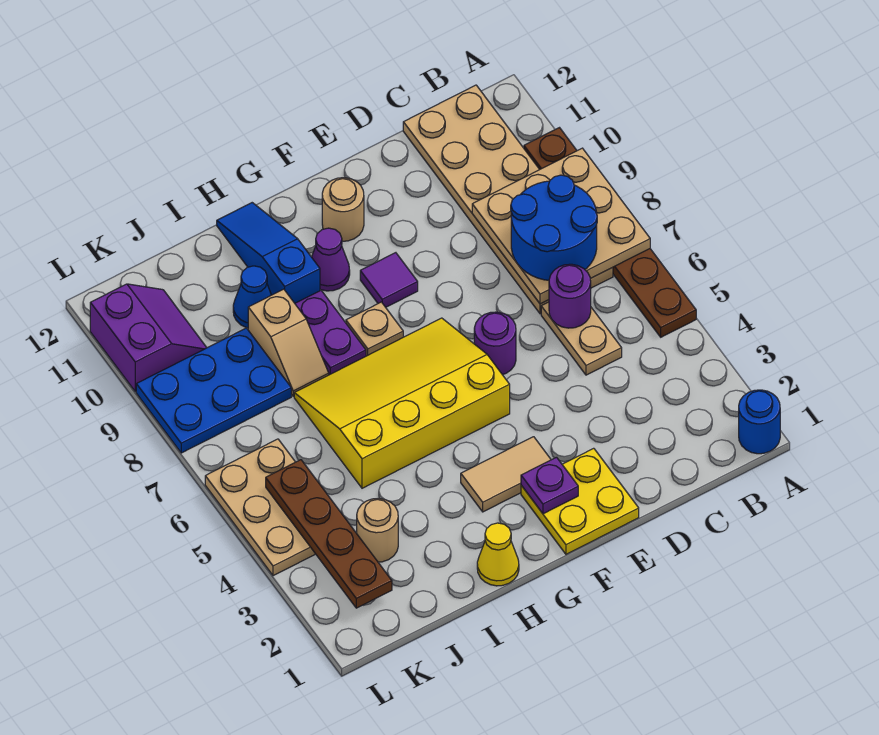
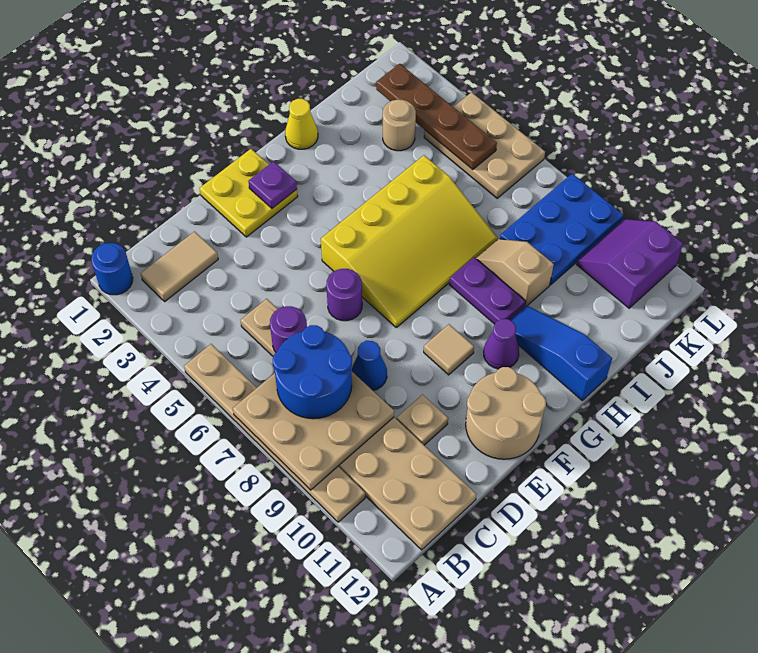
brown plate A5:A10 level 1 -> tan plate A5:A10 level 1
tan tile F3:G3 level 1 -> tan tile B2:C2 level 1
purple tile F9 level 1 -> tan tile F9 level 1
tan round brick F11 level 1 -> tan round brick E11:F12 level 1
tan plate G8 level 1 -> tan plate D10 level 1
blue slope H10:H12 level 1 top 10 -> blue slope H10:H12 level 1 top 12
blue cone I10 level 1 -> blue cone D8 level 1
purple slope K10:L11 level 1 top L -> purple slope K10:L11 level 1 top 11

